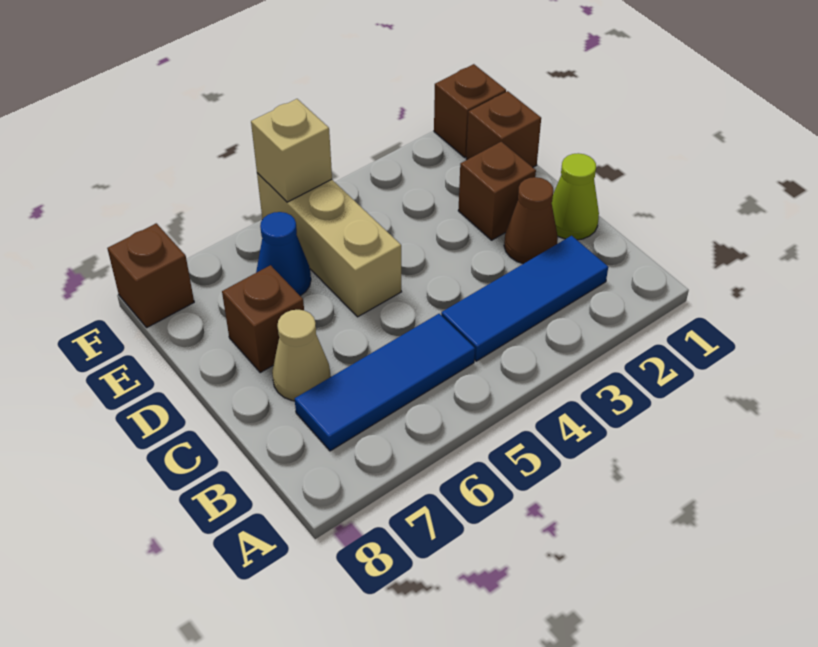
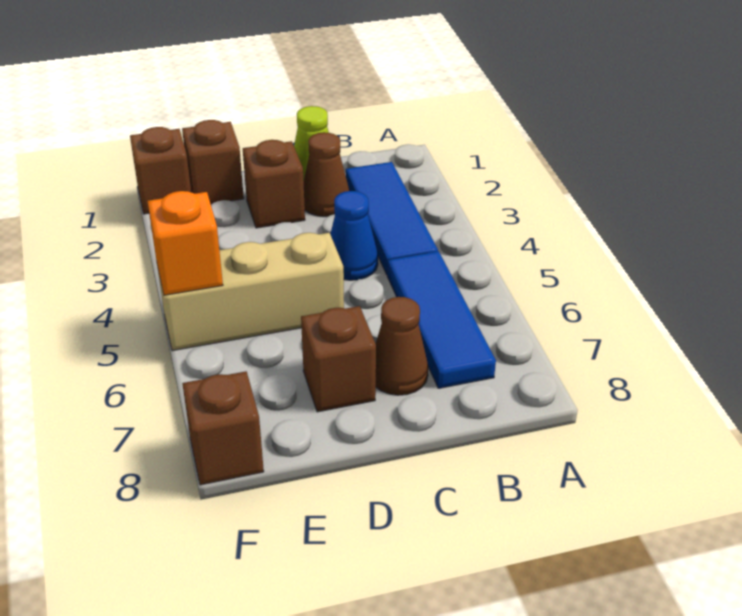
tan cone C7 level 1 -> brown cone C7 level 1
blue cone E6 level 1 -> blue cone C4 level 1
tan brick F5 level 2 -> orange brick F5 level 2

